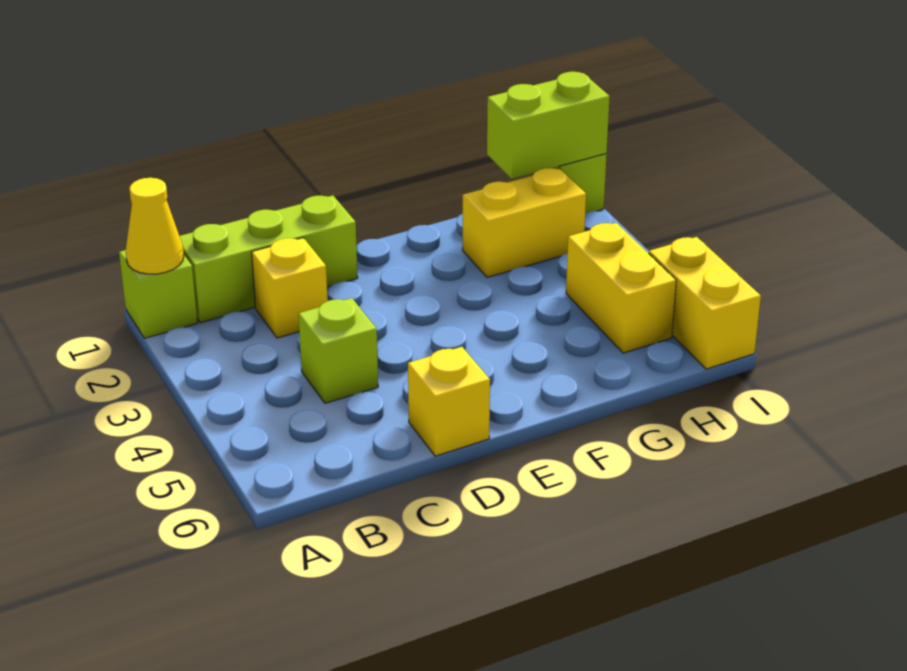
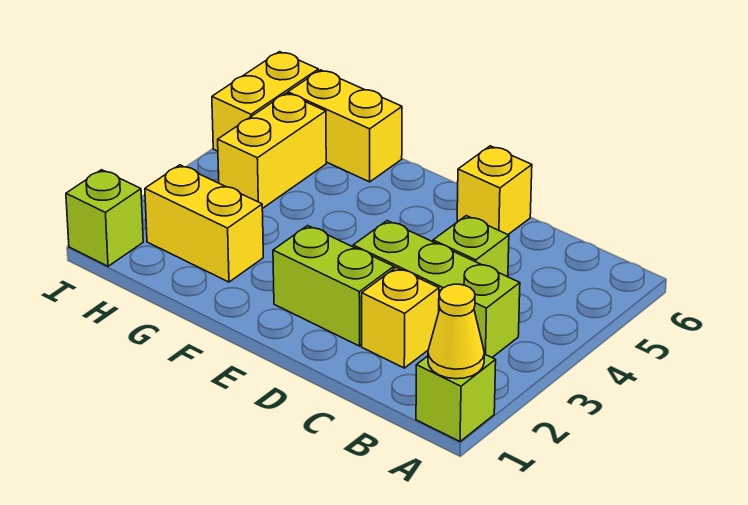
lime brick B1:D1 level 1 -> lime brick B3:D3 level 1
none -> yellow brick G6:H6 level 1
lime brick H1:I1 level 2 -> lime brick D2:E2 level 1

